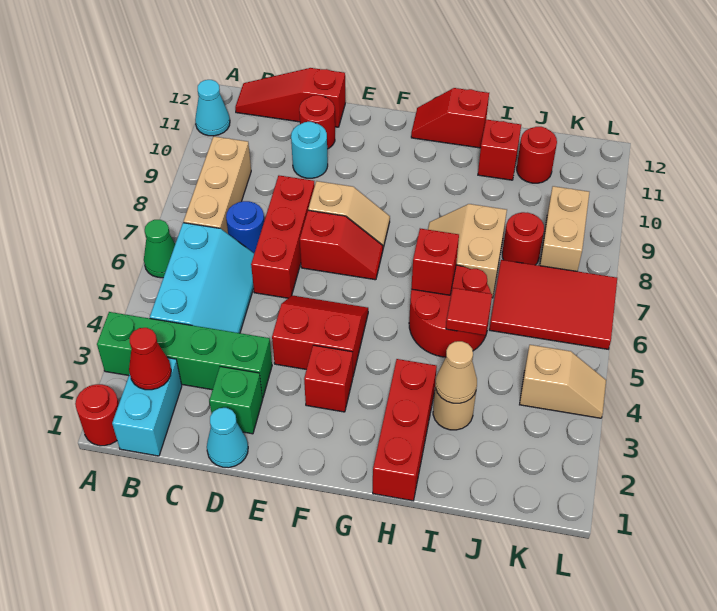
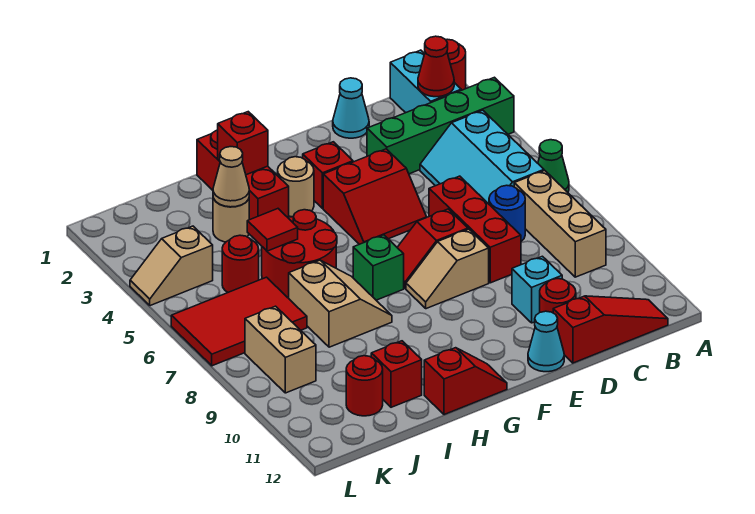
cyan cone A11 level 1 -> cyan cone E12 level 1
green brick D2 level 1 -> green brick G7 level 1
cyan round brick D10 level 1 -> cyan brick D10 level 1
none -> tan round brick G3 level 1
red brick H6 level 2 -> red brick H2 level 2
red round brick J8 level 1 -> red round brick J5 level 1

